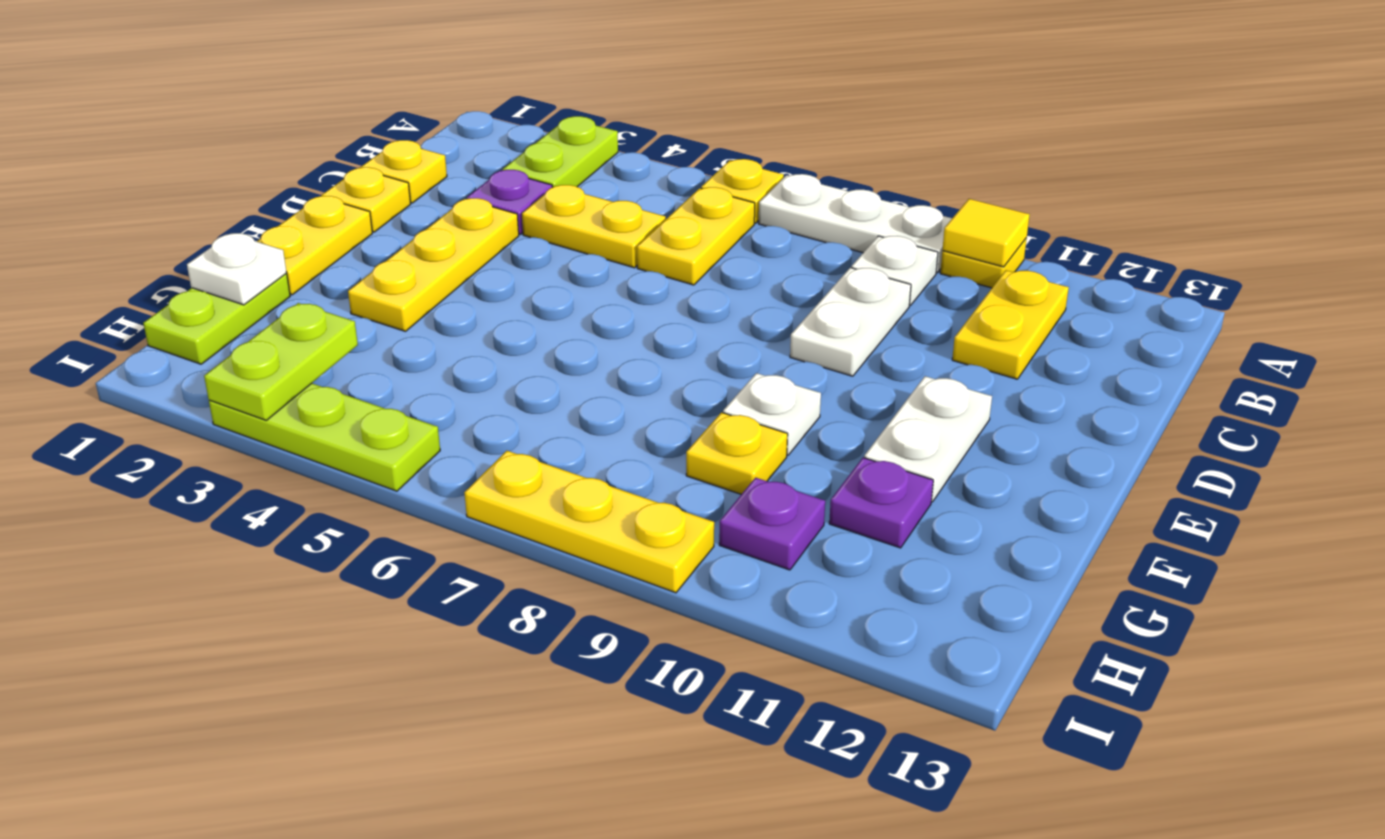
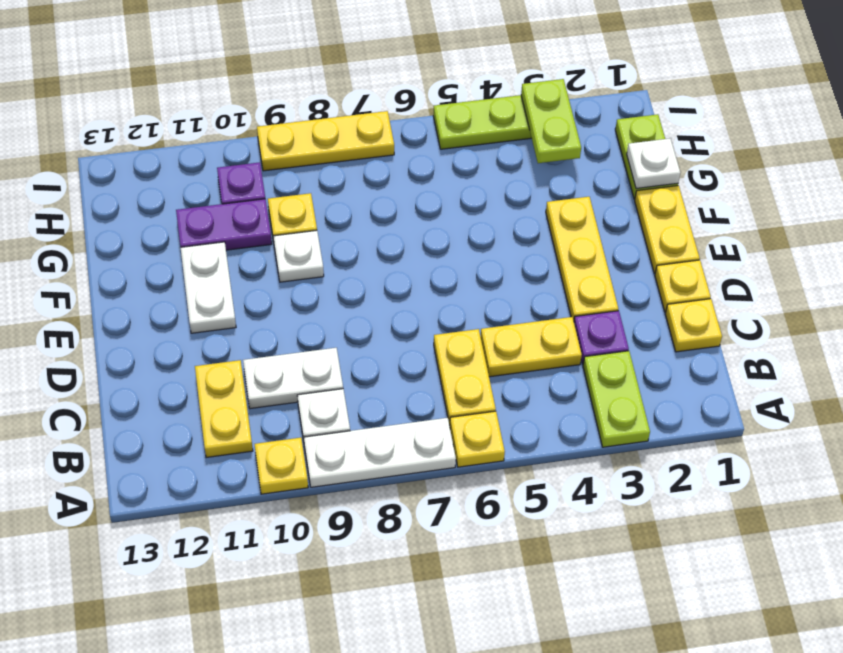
yellow tile A10 level 2 -> none
white plate C9:D9 level 1 -> white plate C9:C10 level 1
purple plate G11 level 1 -> purple plate G10:G11 level 1

